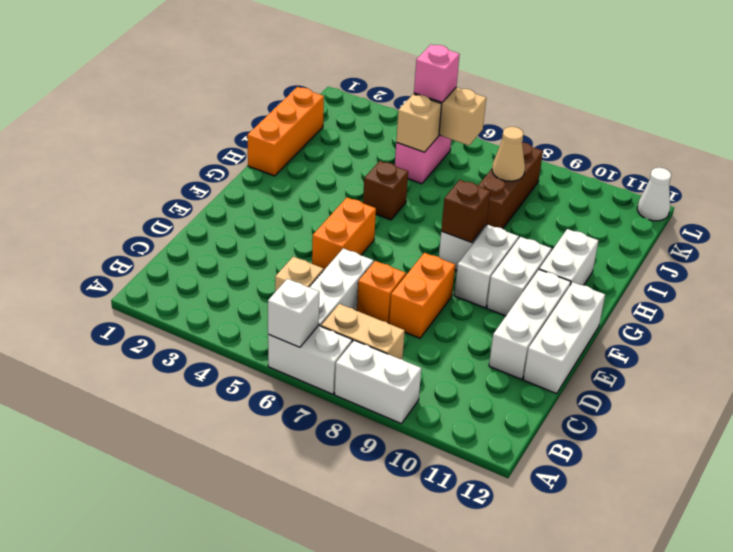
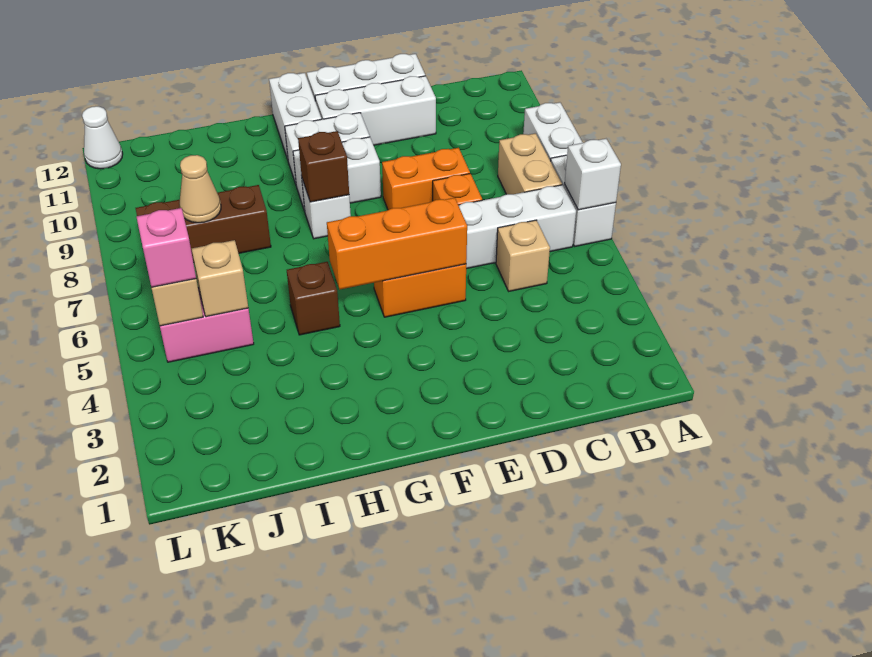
white brick G11:H11 level 1 -> white brick G11:G12 level 1
orange brick H1:J1 level 1 -> orange brick E5:G5 level 2

